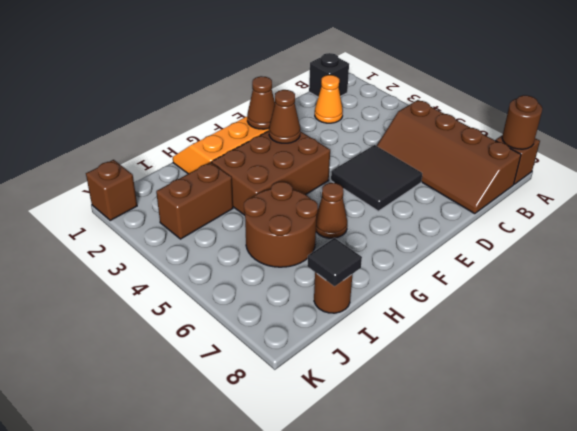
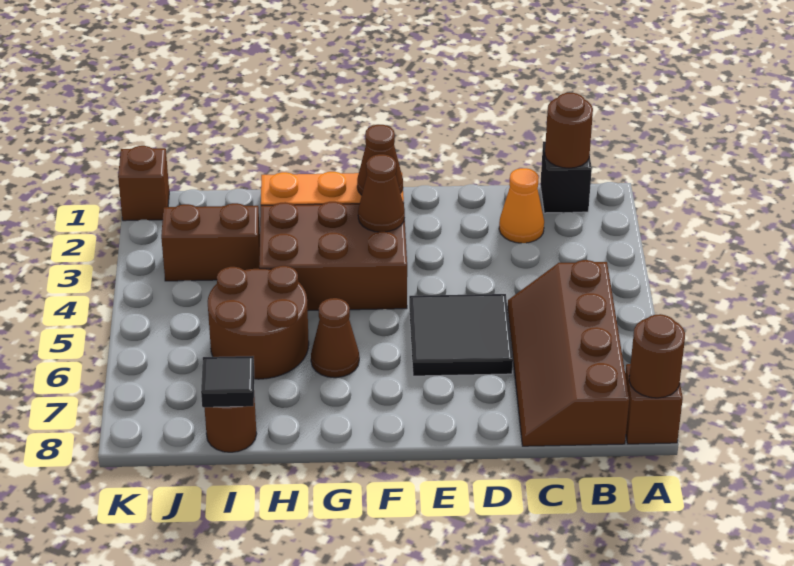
none -> brown round brick B1 level 2

